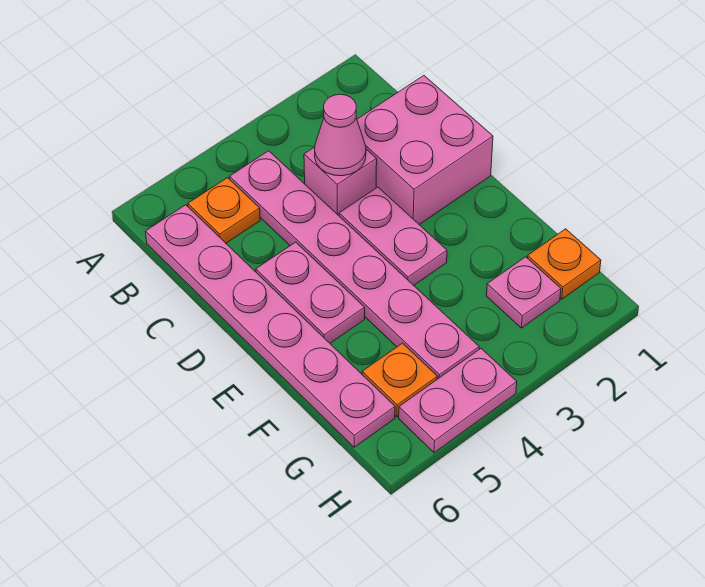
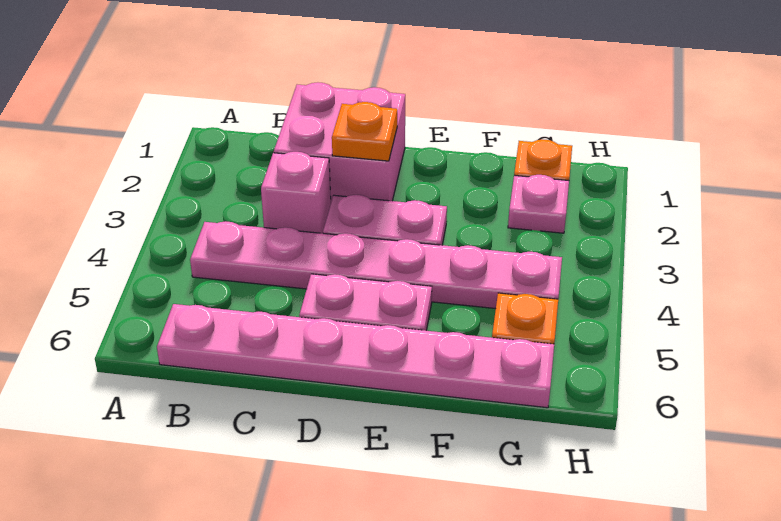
orange plate B5 level 1 -> orange plate D2 level 2
pink cone C3 level 2 -> none
pink plate H4:H5 level 1 -> none

